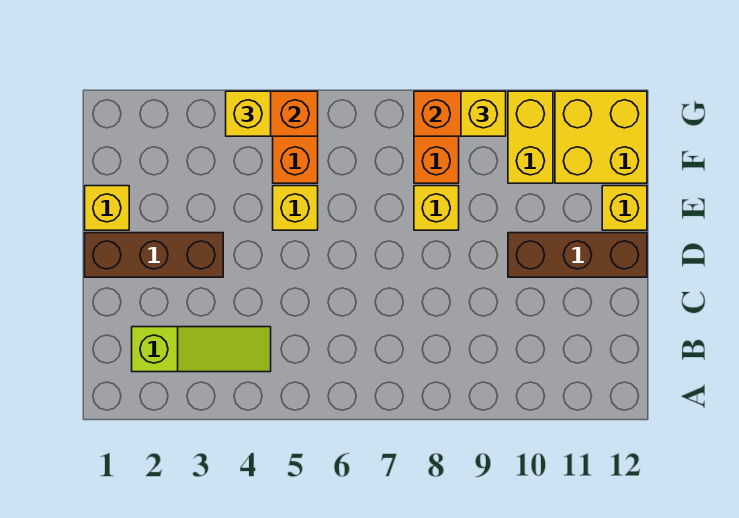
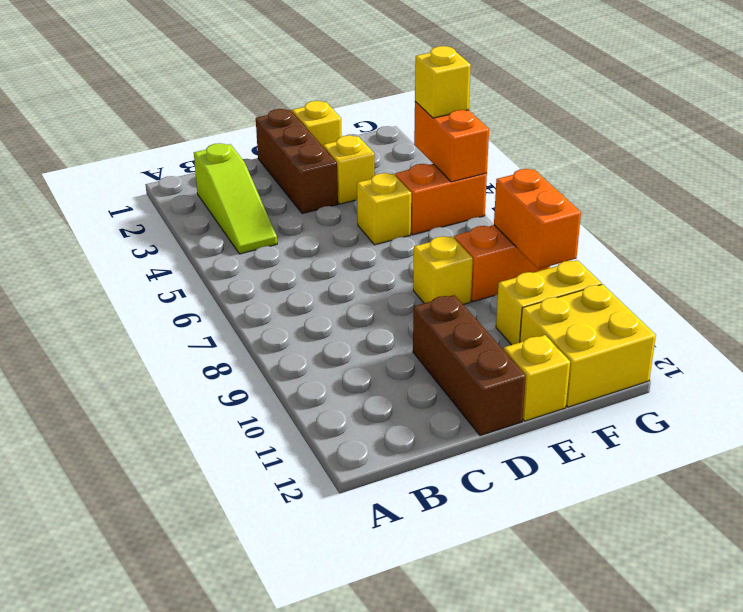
yellow brick G9 level 3 -> yellow brick E3 level 1

